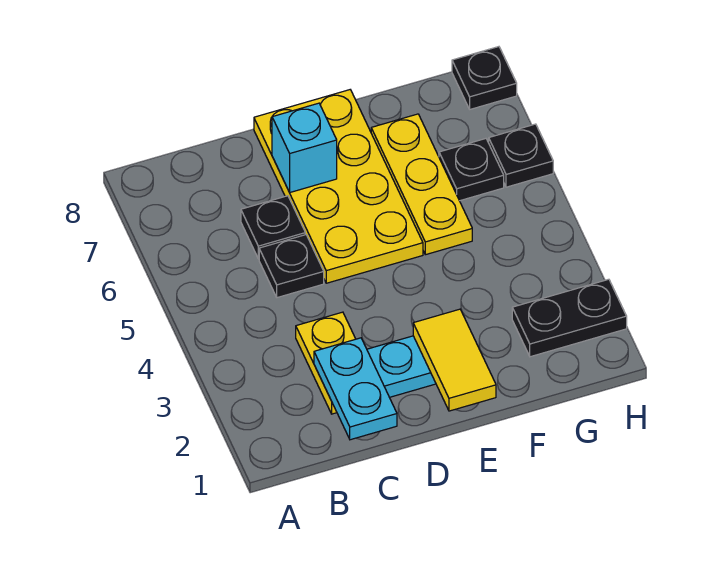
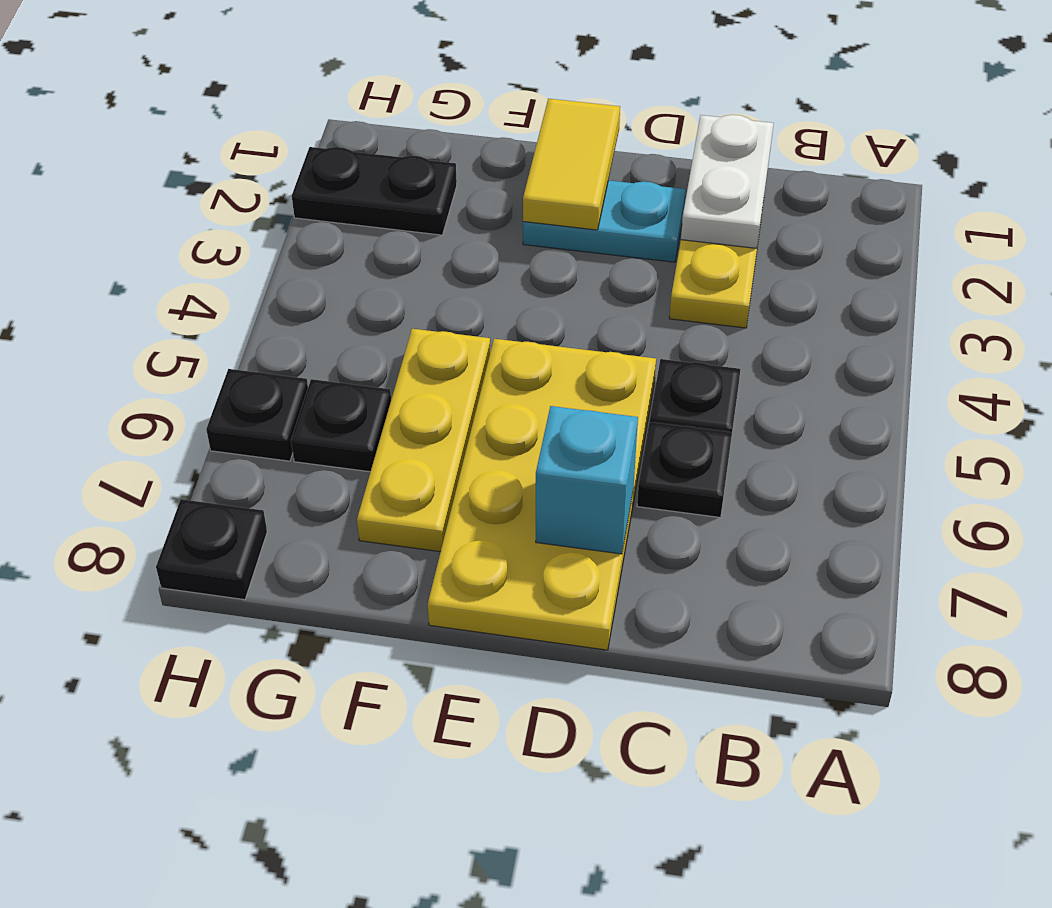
cyan plate C1:C2 level 2 -> white plate C1:C2 level 2

